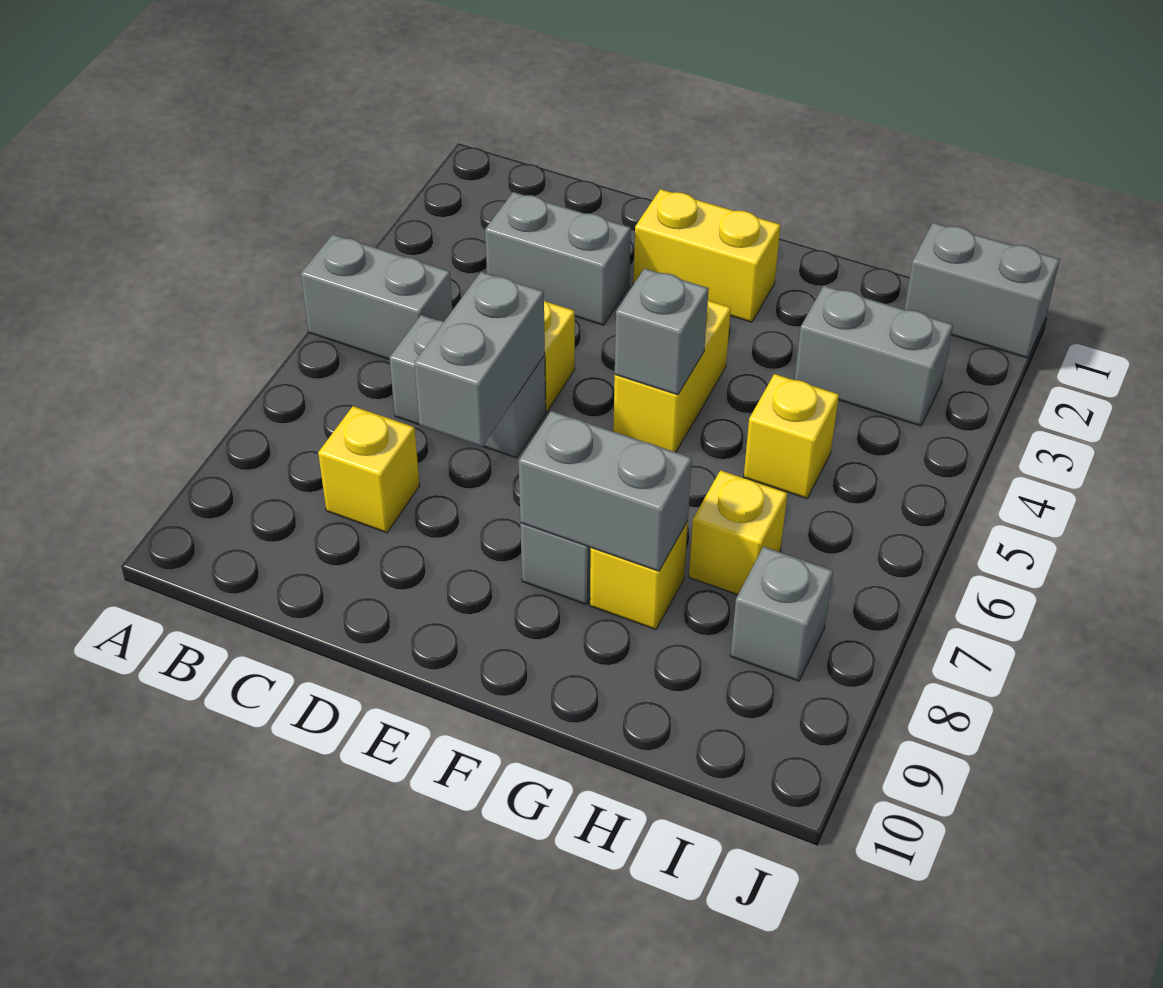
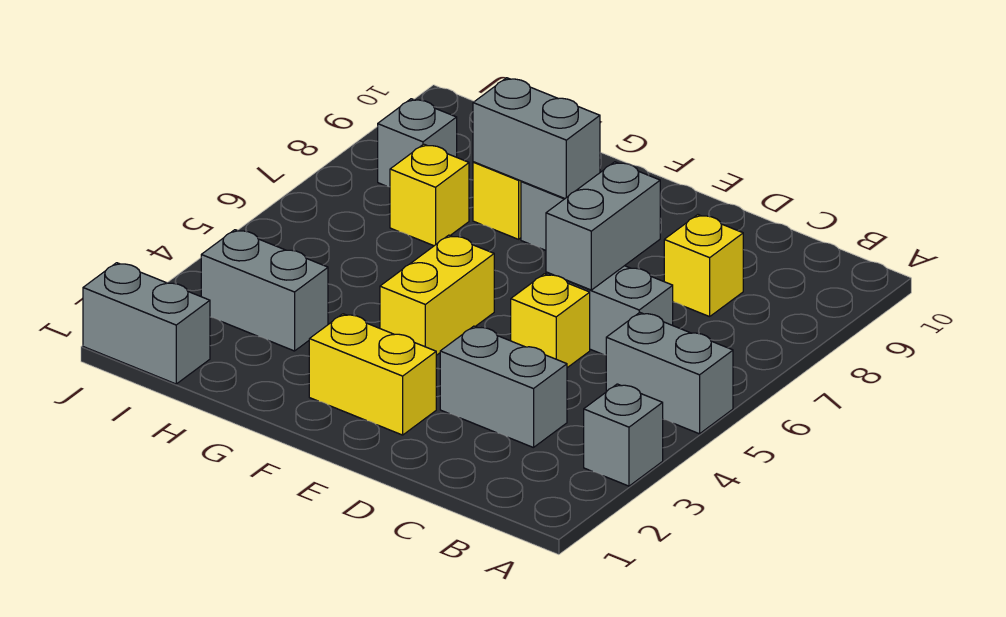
grey brick F5 level 2 -> grey brick A3 level 1
yellow brick H5 level 1 -> none

